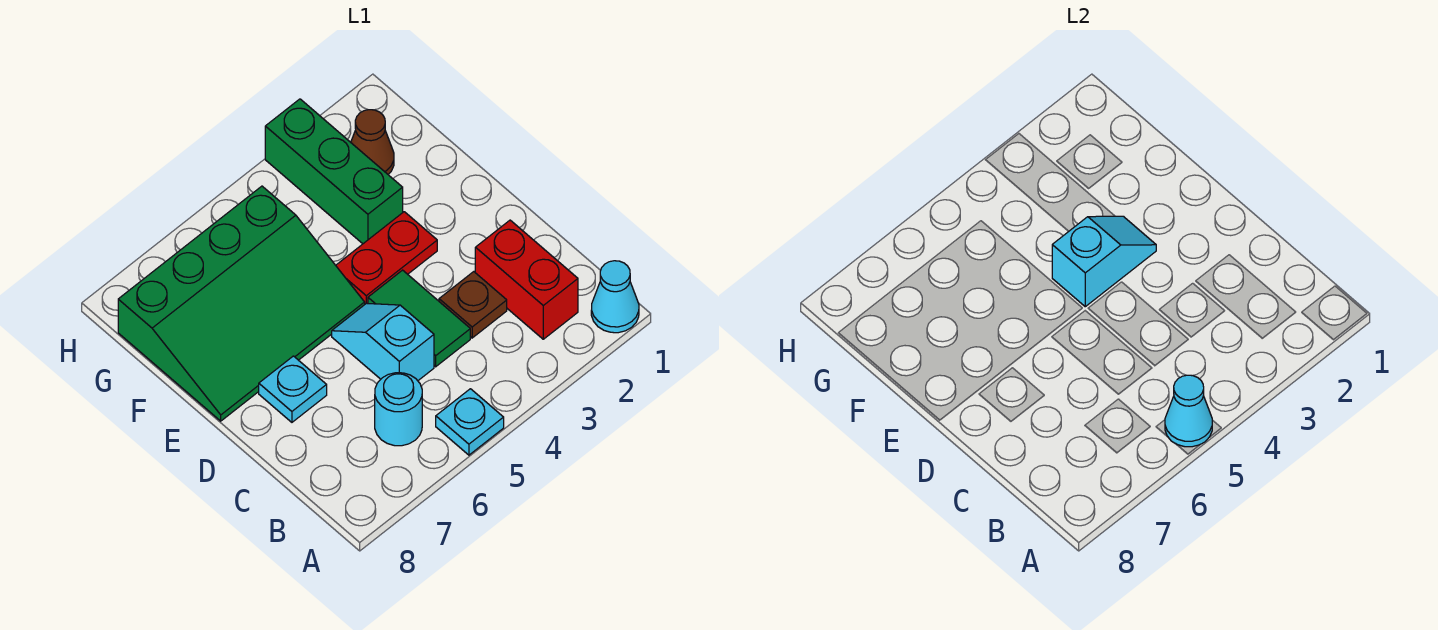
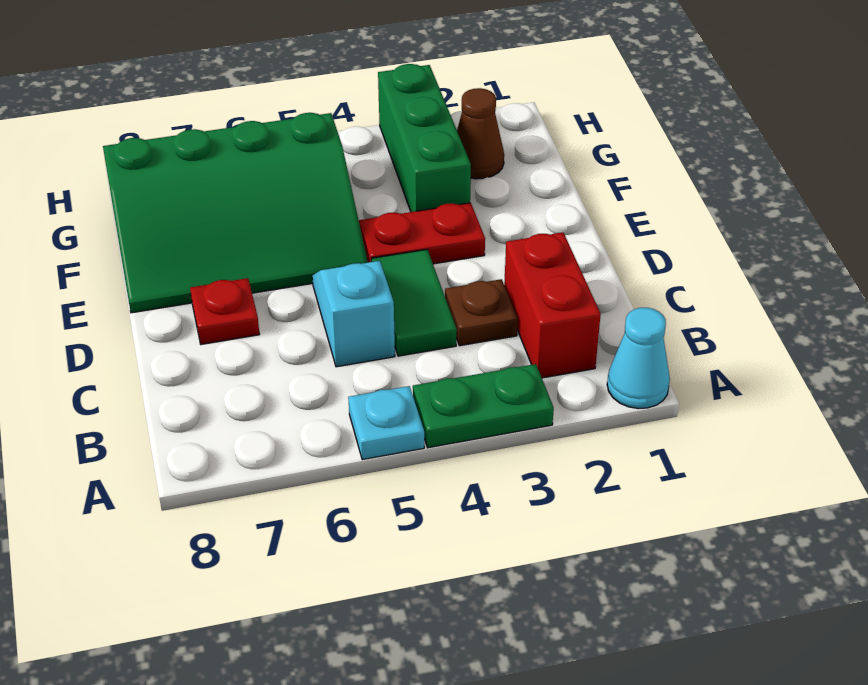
none -> green plate A3:A4 level 1
cyan cone A5 level 2 -> none
cyan round brick B6 level 1 -> none
cyan plate D7 level 1 -> red plate D7 level 1
cyan slope E3:E4 level 2 top 4 -> none

